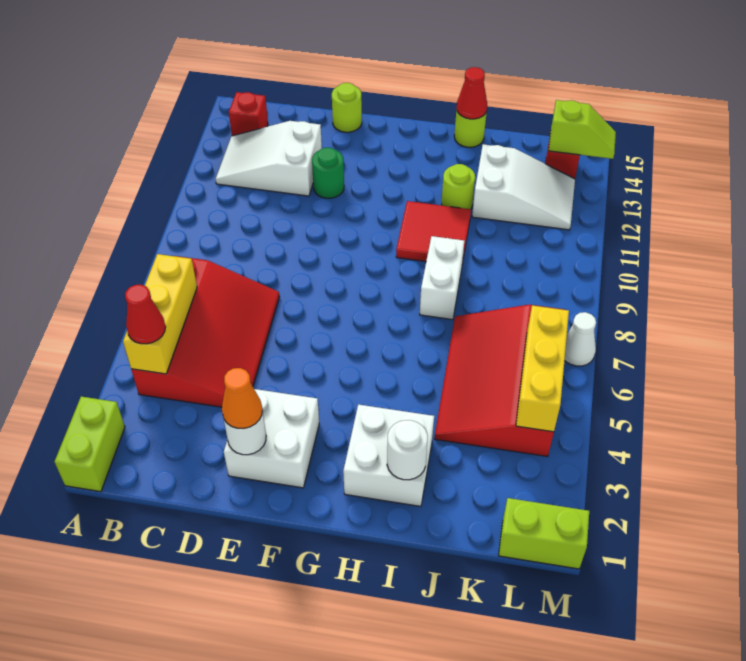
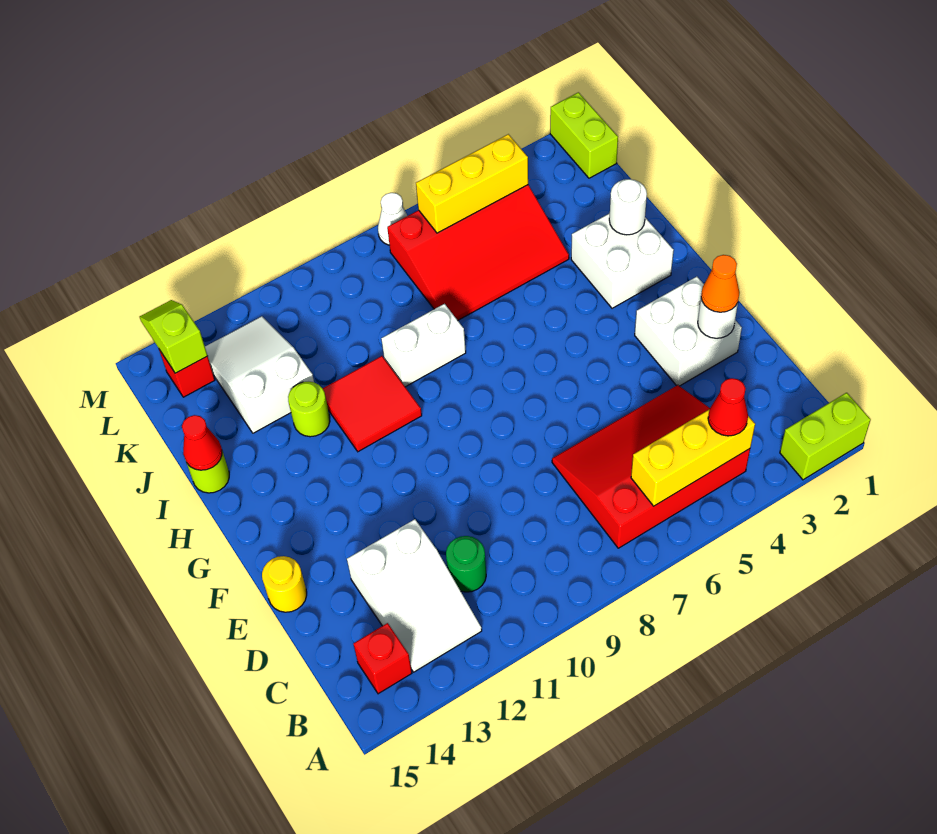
green round brick E12 level 1 -> green round brick C11 level 1
lime round brick E15 level 1 -> yellow round brick E15 level 1

